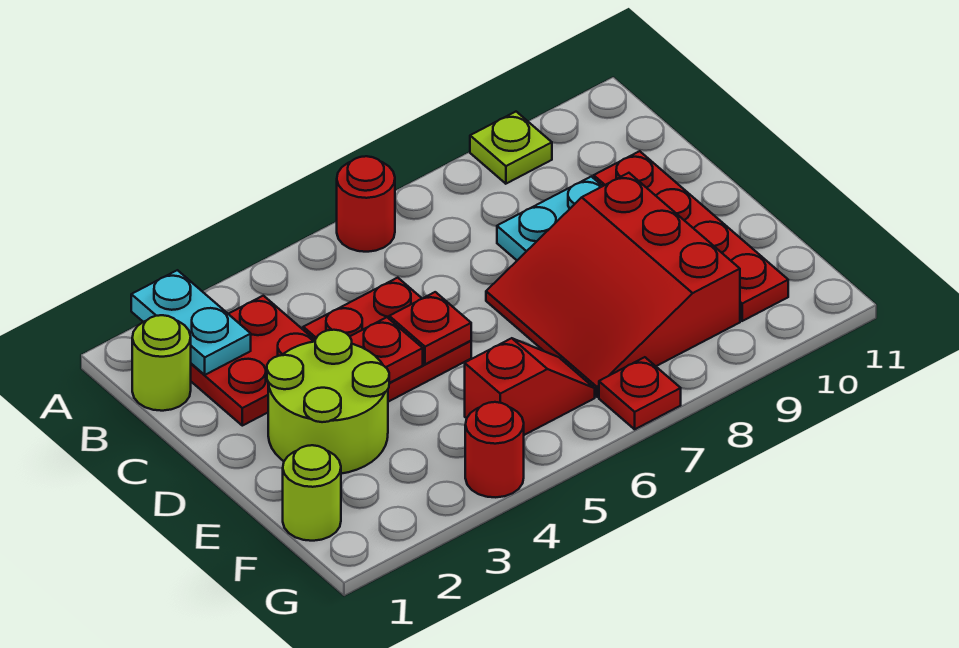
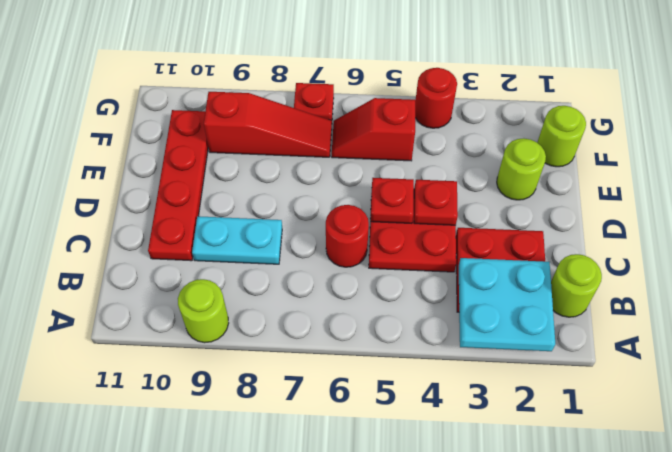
cyan plate A2:B2 level 2 -> cyan plate A2:B3 level 2
red round brick A6 level 1 -> red round brick C6 level 1
lime plate A9 level 1 -> lime round brick A9 level 1
lime round brick D2:E3 level 1 -> lime round brick E2 level 1
red slope D7:F9 level 1 top 9 -> red slope F7:F9 level 1 top 9

